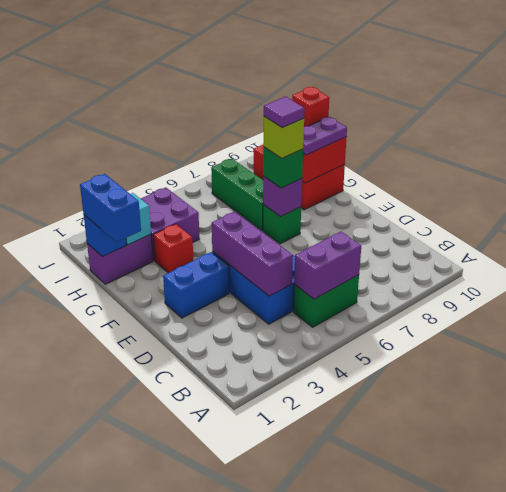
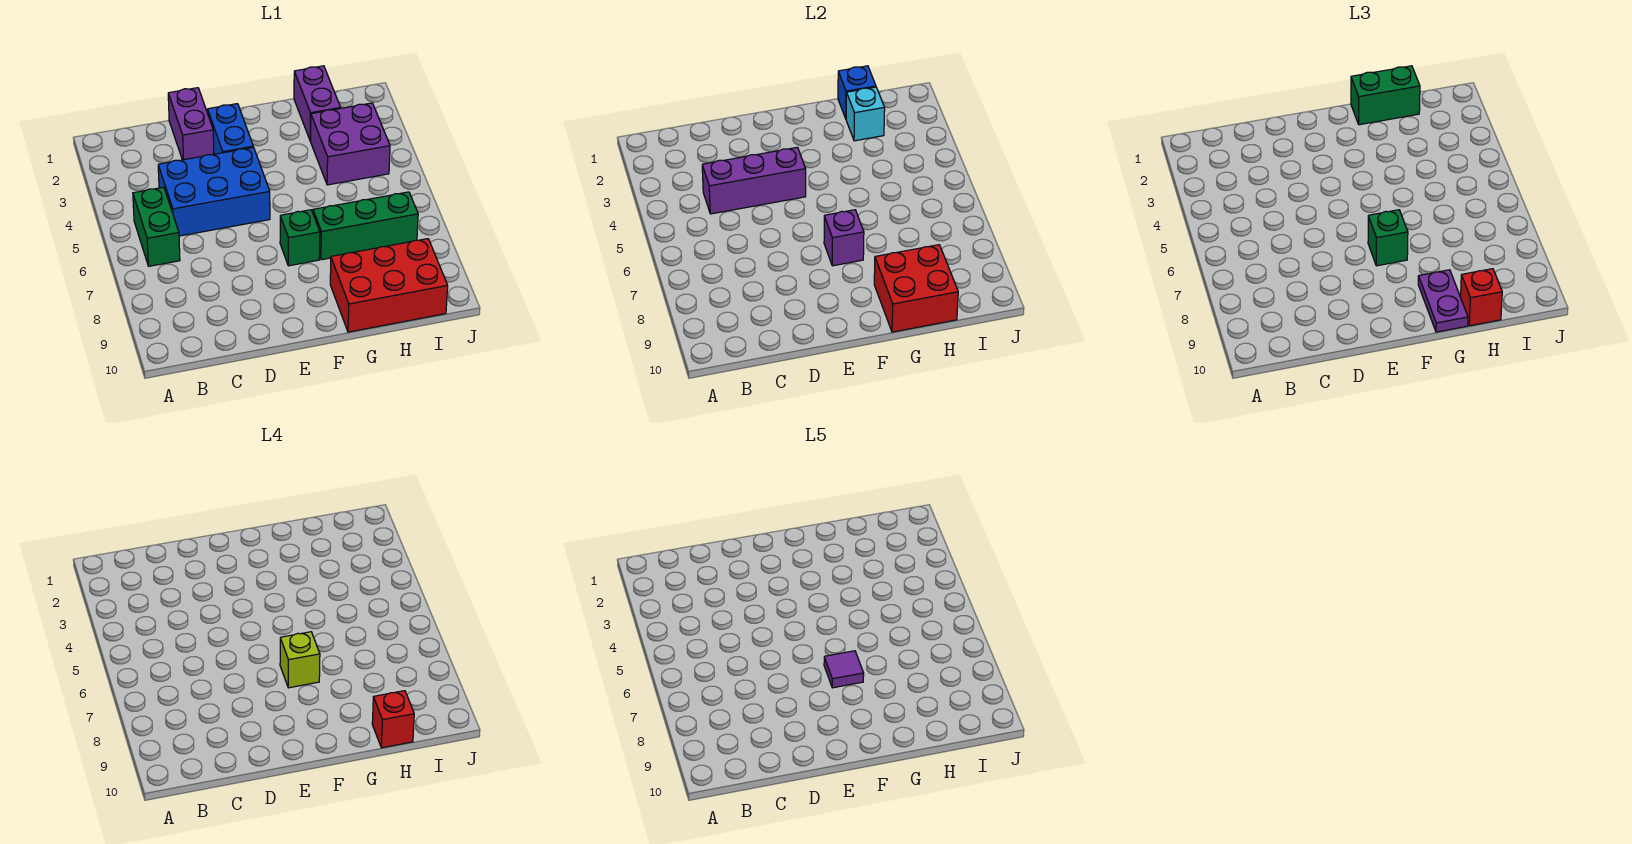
purple brick B5:B6 level 2 -> purple brick D1:D2 level 1
blue brick G1:H1 level 3 -> green brick G1:H1 level 3
red brick G3 level 1 -> red brick H10 level 4

